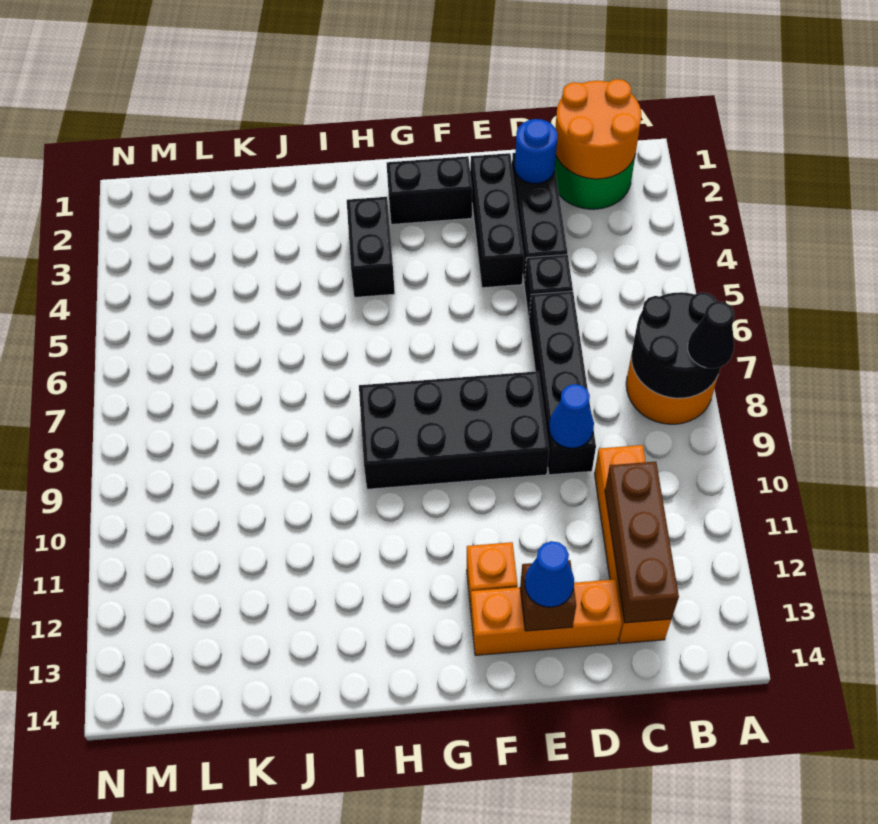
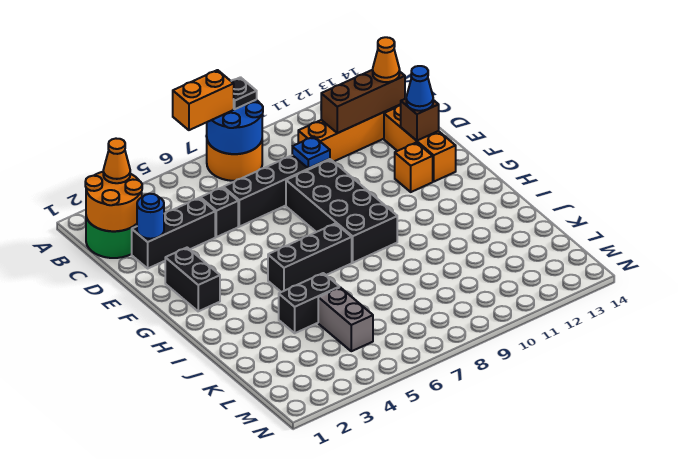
none -> orange brick A6:A7 level 3
black round brick A7:B8 level 2 -> blue round brick A7:B8 level 2
black cone A8 level 3 -> black plate A8 level 3
none -> orange cone B2 level 3
none -> orange cone C13 level 3
blue cone D9 level 2 -> blue plate D9 level 2
black brick E2:E4 level 1 -> black brick H5:H7 level 1
black brick H3:H4 level 1 -> black brick J4:J5 level 1
none -> grey brick K5:L5 level 1

